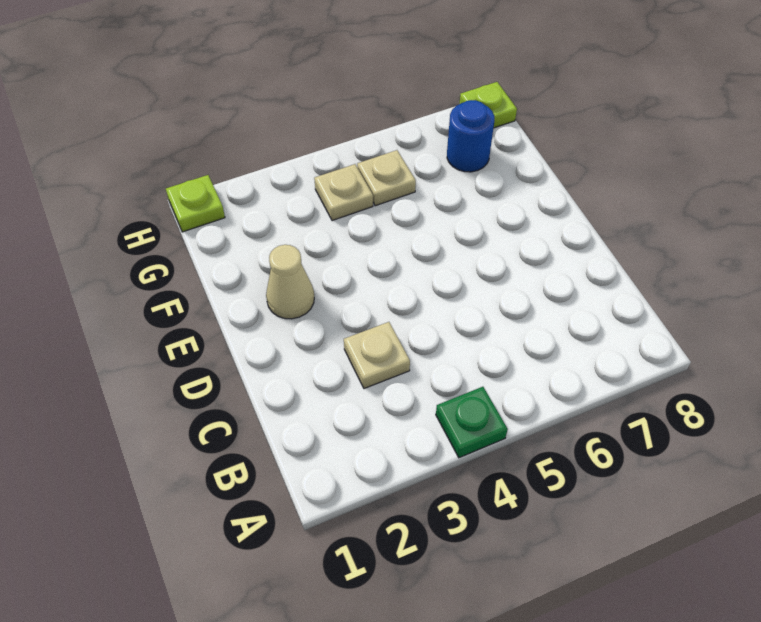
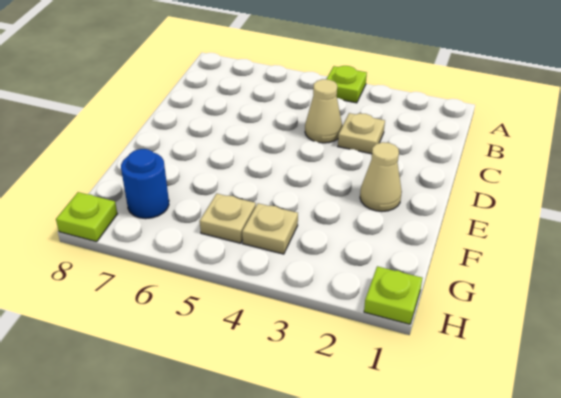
green plate A4 level 1 -> lime plate A4 level 1
none -> tan cone C4 level 1

